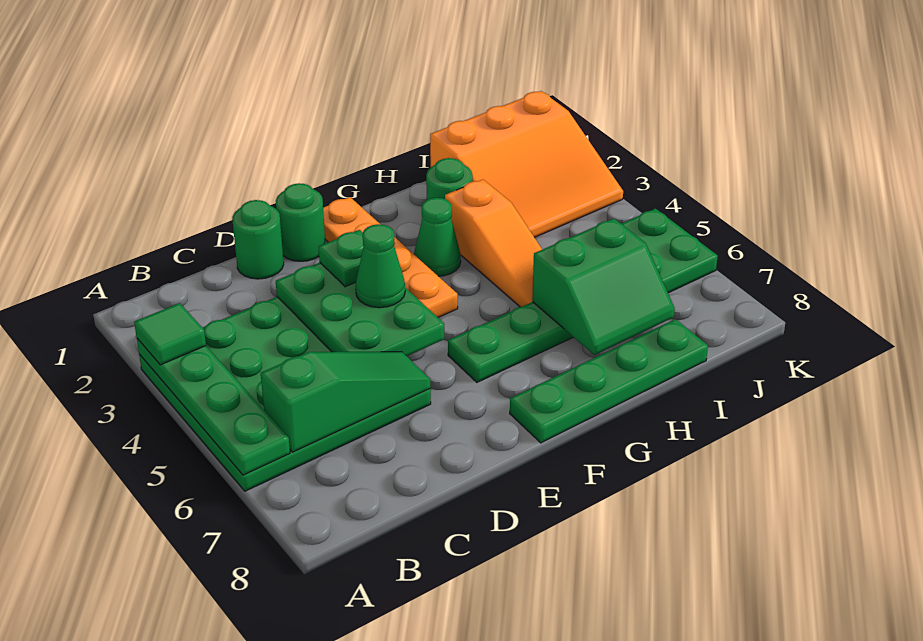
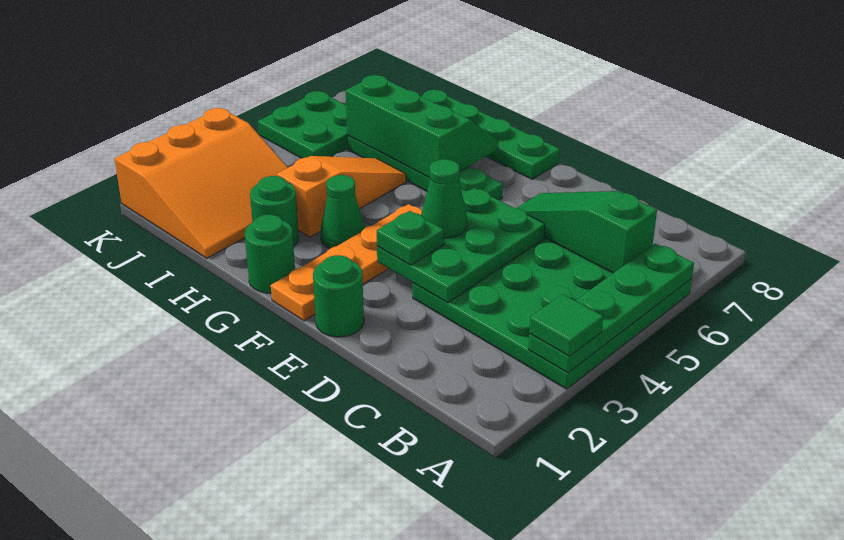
green round brick D1 level 1 -> green round brick G1 level 1
green slope H6:I7 level 2 top 6 -> green slope G6:I7 level 2 top 6
orange slope I1:K3 level 1 top 1 -> orange slope I1:K3 level 1 top K

